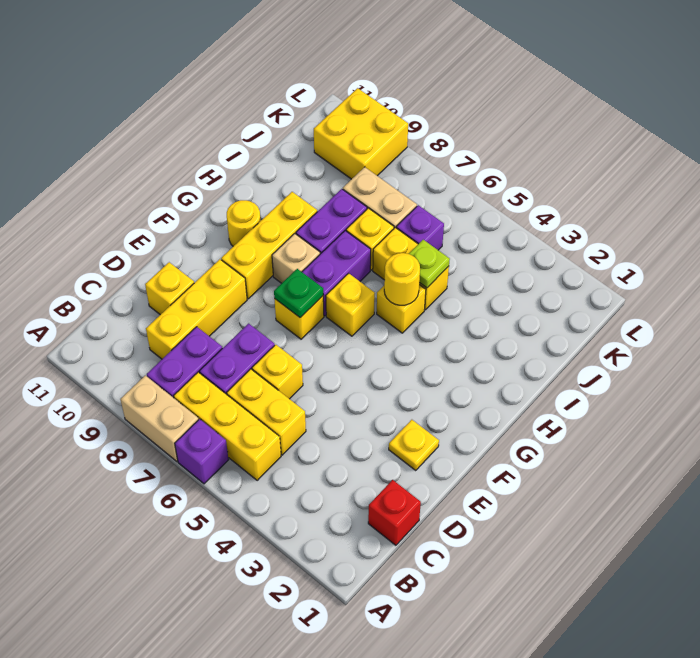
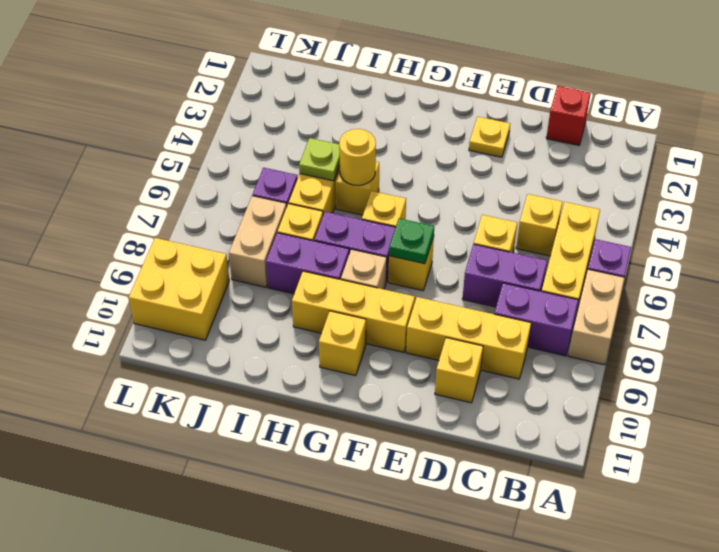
yellow brick C5:C6 level 1 -> yellow brick C5 level 1
yellow round brick G10 level 1 -> yellow brick G10 level 1

